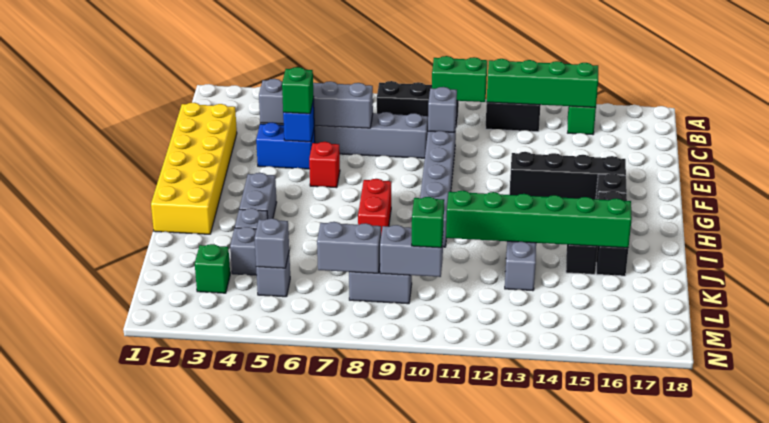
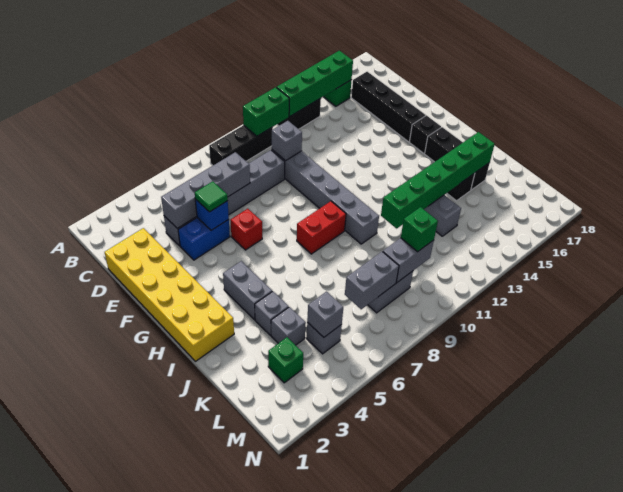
green brick E5 level 3 -> green tile E5 level 3
black brick F13:F16 level 1 -> black brick C16:F16 level 1
red brick H8:I8 level 1 -> red brick H8:H9 level 1

